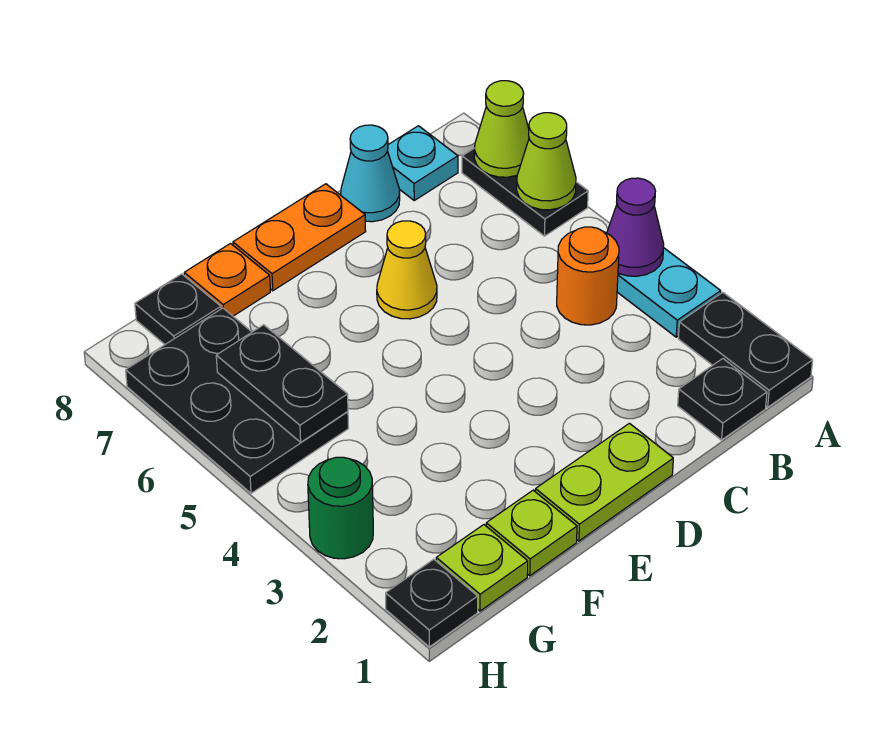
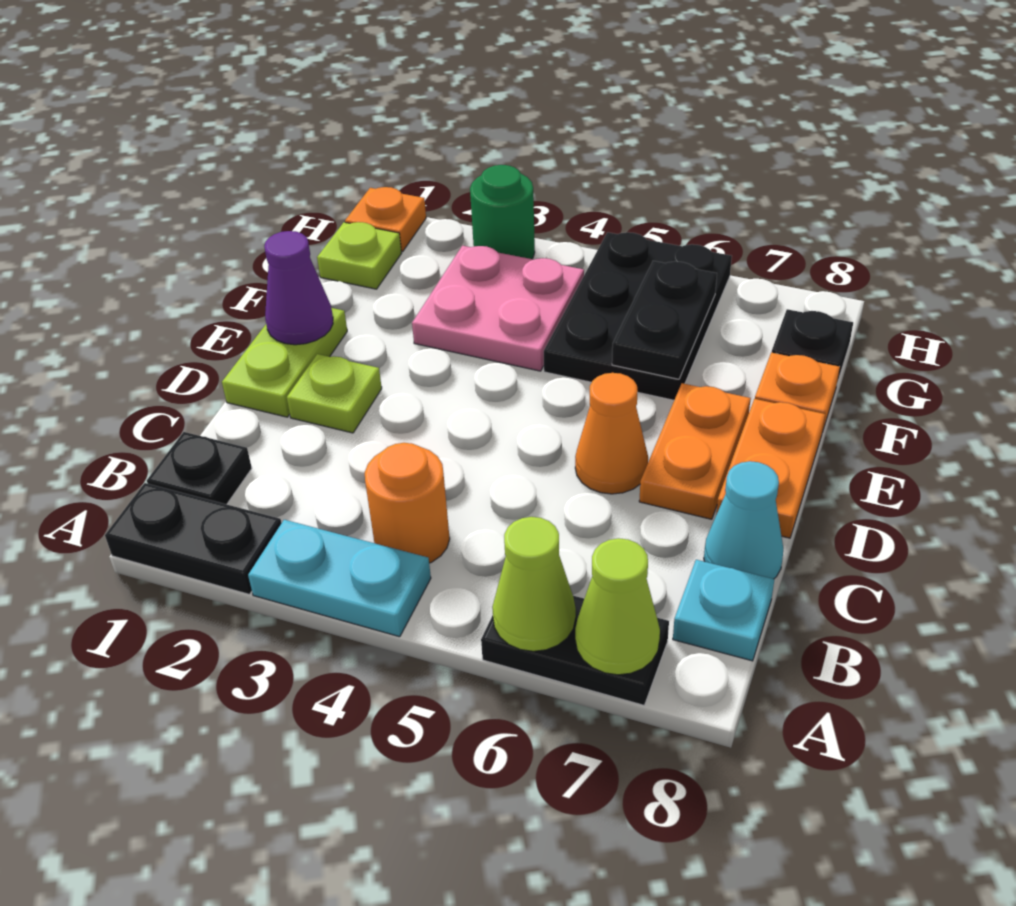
purple cone A4 level 2 -> purple cone E1 level 2
yellow cone D6 level 1 -> orange cone D6 level 1
none -> orange plate D7:E7 level 1
lime plate F1 level 1 -> lime plate D2 level 1
none -> pink plate F3:G4 level 1
black plate G5:H7 level 1 -> black plate F5:H6 level 1
black plate G5:G6 level 2 -> black plate F6:G6 level 2
black plate H1 level 1 -> orange plate H1 level 1

